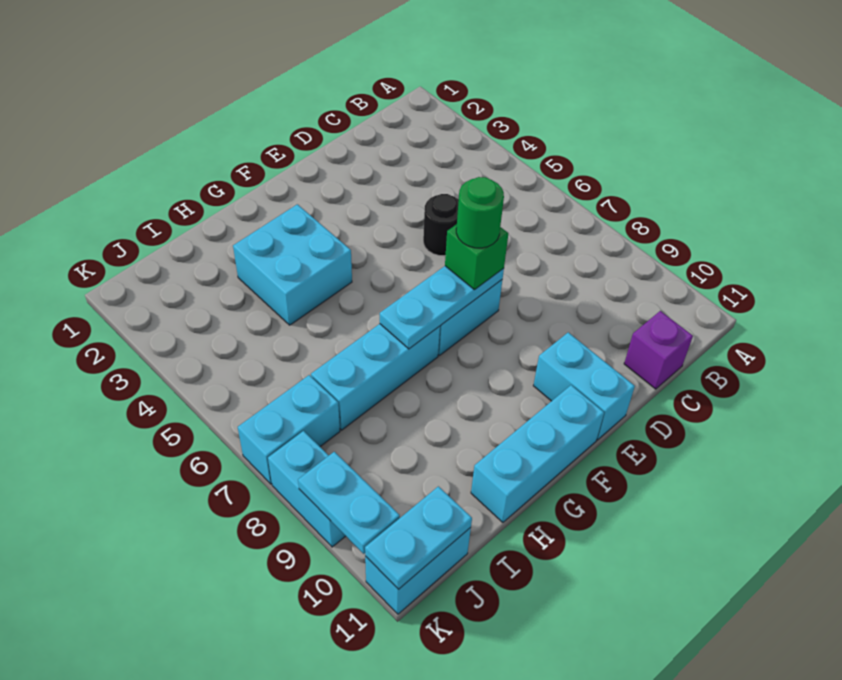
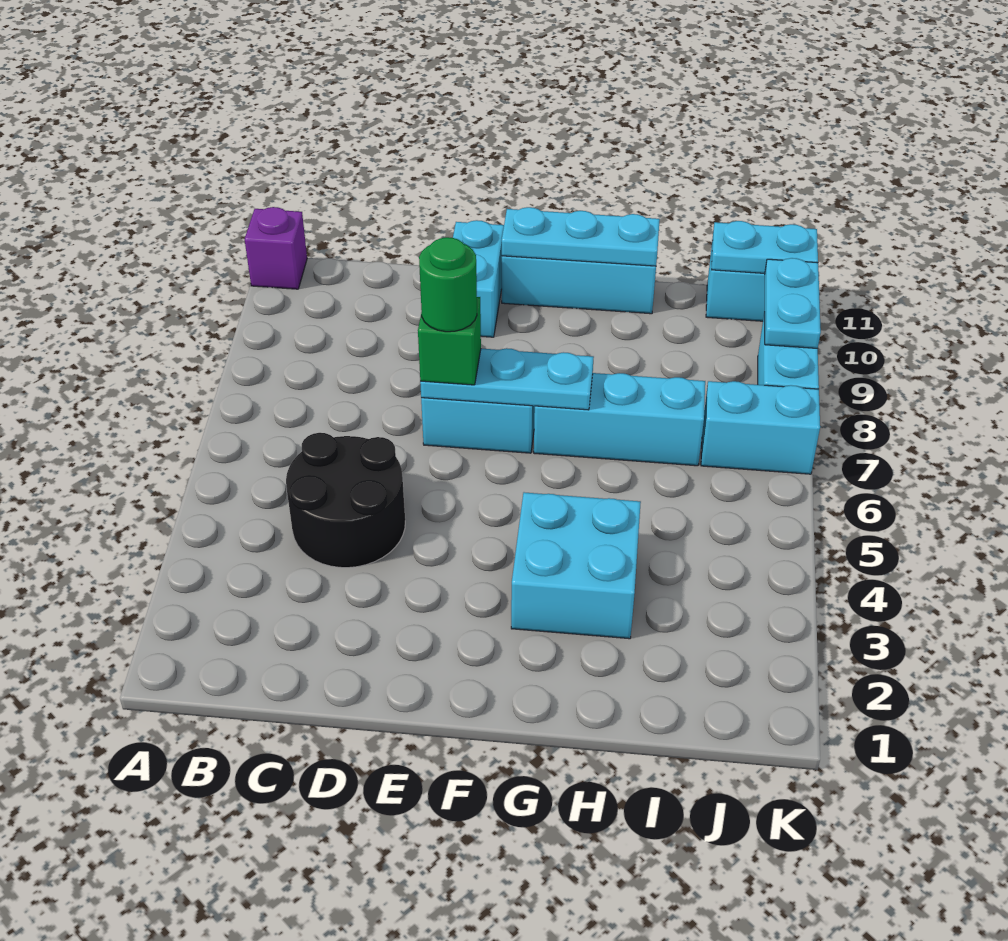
purple brick C11 level 1 -> purple brick A11 level 1
black round brick D5 level 1 -> black round brick C4:D5 level 1
none -> cyan plate F11:H11 level 2

